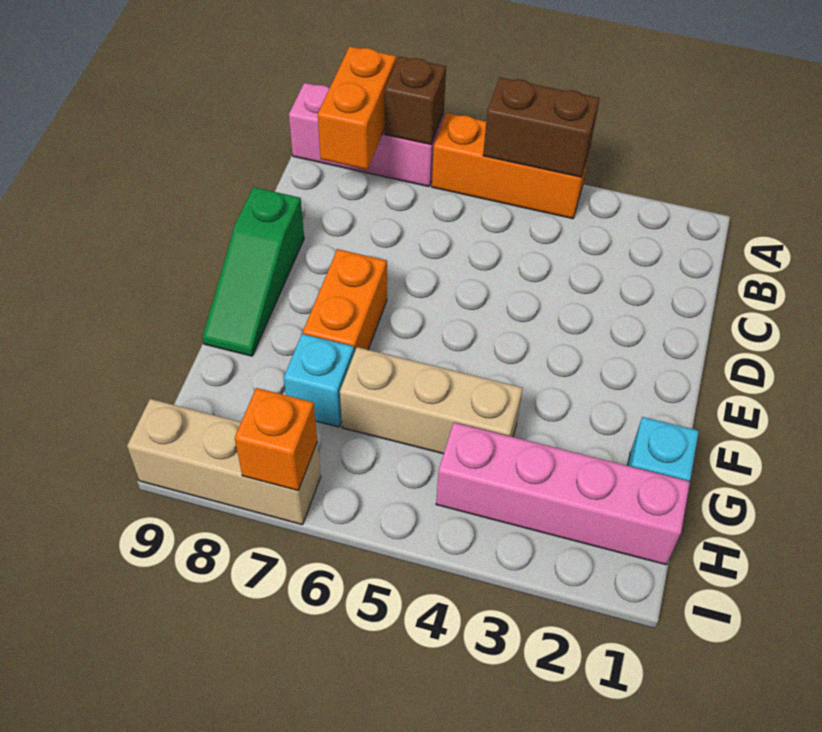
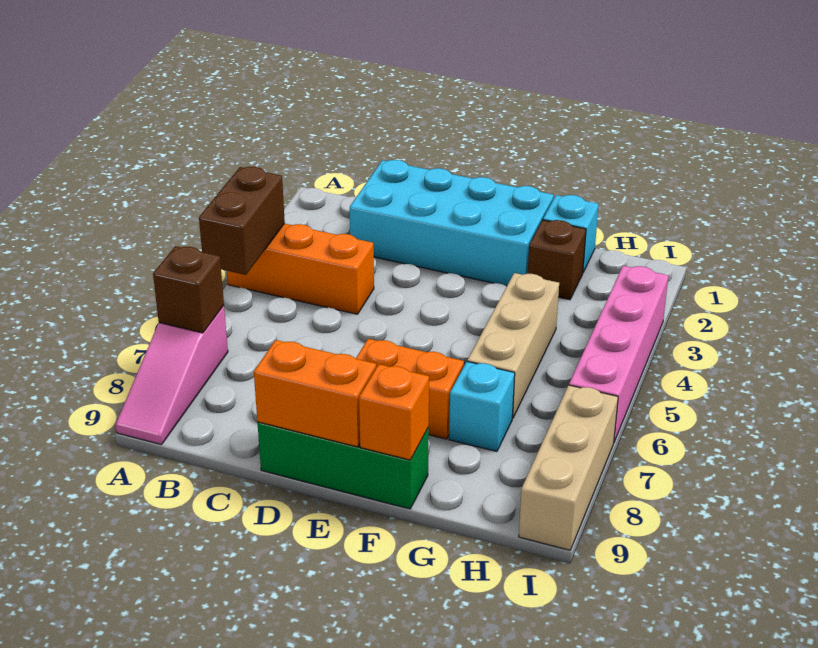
orange brick A4:A6 level 1 -> orange brick A4:C4 level 1
pink brick A7:A9 level 1 -> pink slope A7:A9 level 1 top 7
orange brick A8:B8 level 2 -> orange brick D9:E9 level 2
none -> cyan brick C1:F2 level 1
green slope D9:F9 level 1 top D -> green brick D9:F9 level 1
none -> brown brick G2 level 1
pink brick H1:H4 level 1 -> pink brick I3:I6 level 1
orange brick I7 level 2 -> orange brick F9 level 2

